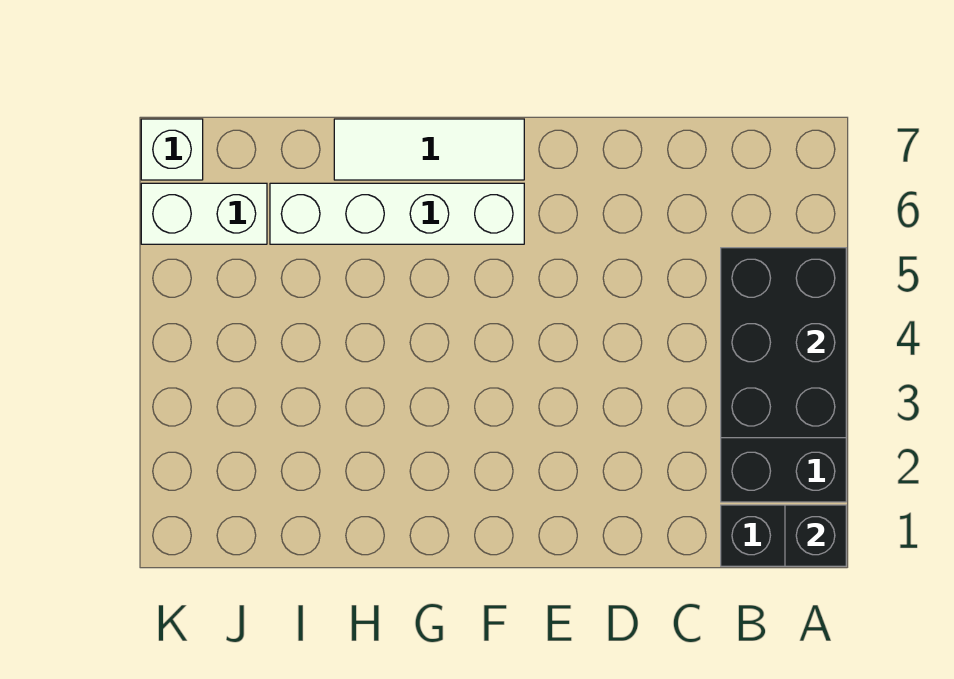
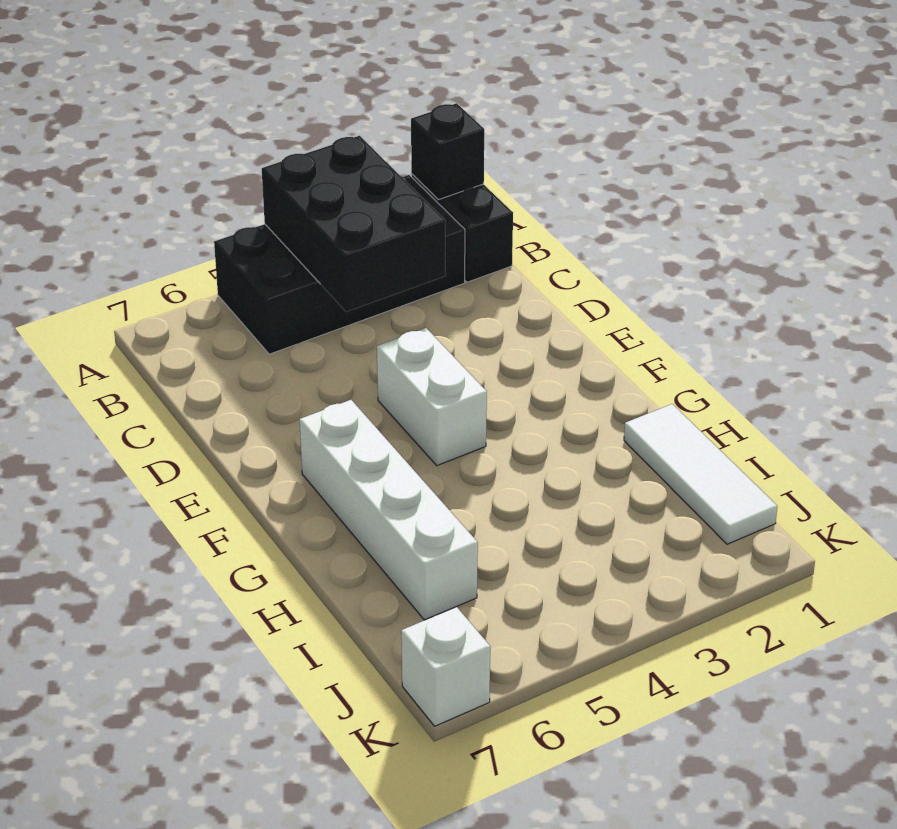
black brick A3:B5 level 2 -> black brick A3:C4 level 2
white tile F7:H7 level 1 -> white tile H1:J1 level 1
white brick J6:K6 level 1 -> white brick E4:F4 level 1

